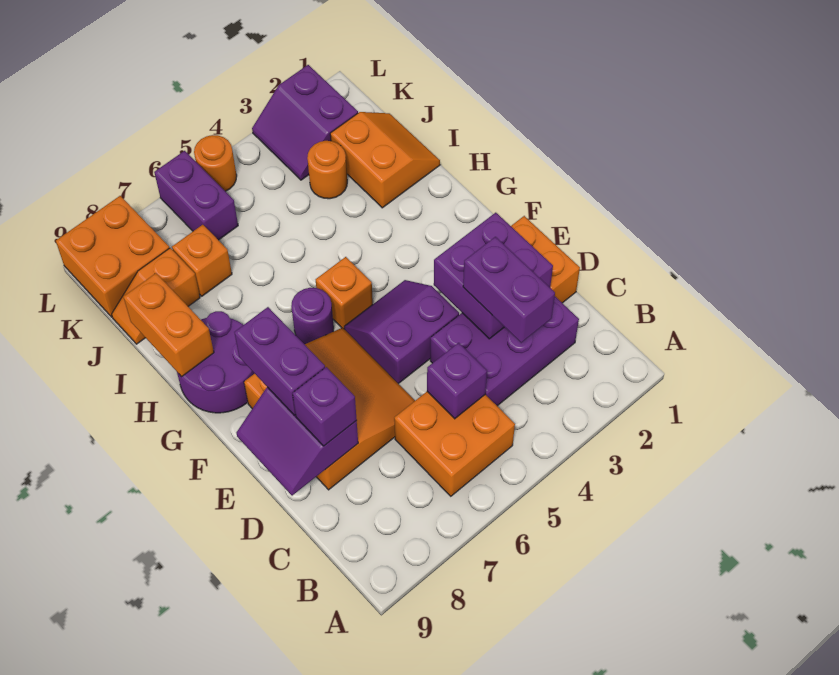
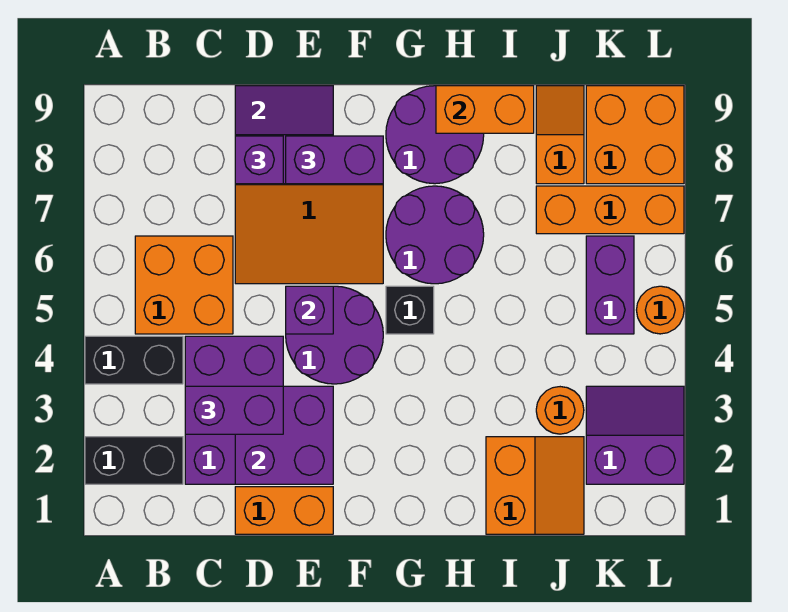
none -> black brick A2:B2 level 1
none -> black brick A4:B4 level 1
purple brick C5 level 2 -> purple brick E5 level 2
purple slope E4:F5 level 1 top E -> purple round brick E4:F5 level 1
orange brick G5 level 1 -> black brick G5 level 1
purple round brick G6 level 1 -> purple round brick G6:H7 level 1
orange slope I1:J2 level 1 top 2 -> orange slope I1:J2 level 1 top I
orange brick J7 level 1 -> orange brick J7:L7 level 1
purple brick K6:L6 level 1 -> purple brick K5:K6 level 1

